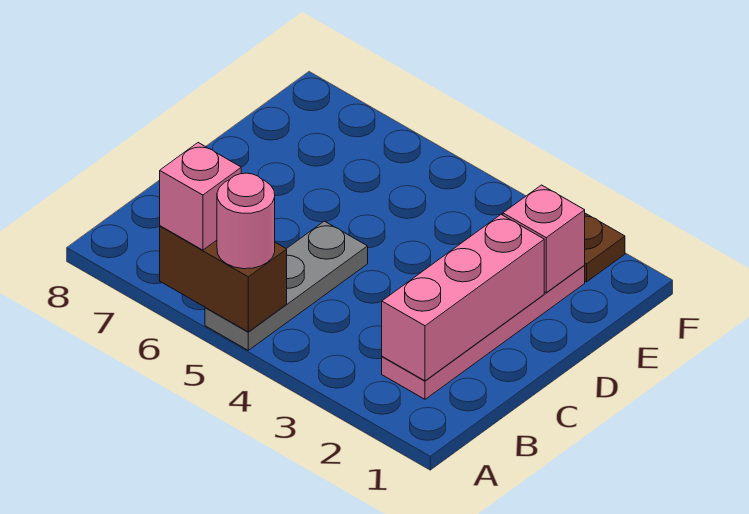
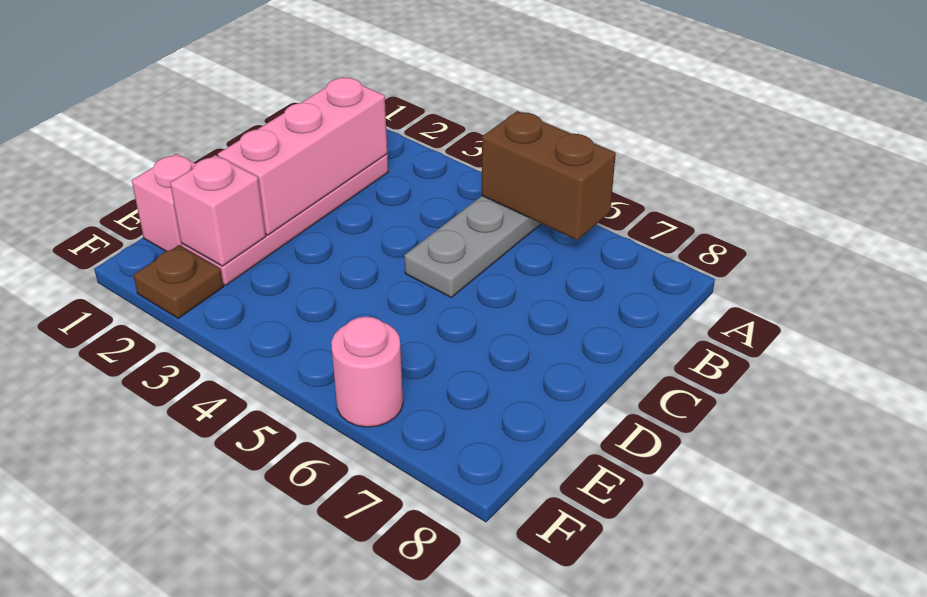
pink round brick A5 level 3 -> pink round brick F6 level 1
pink brick A6 level 3 -> pink brick E1 level 1

